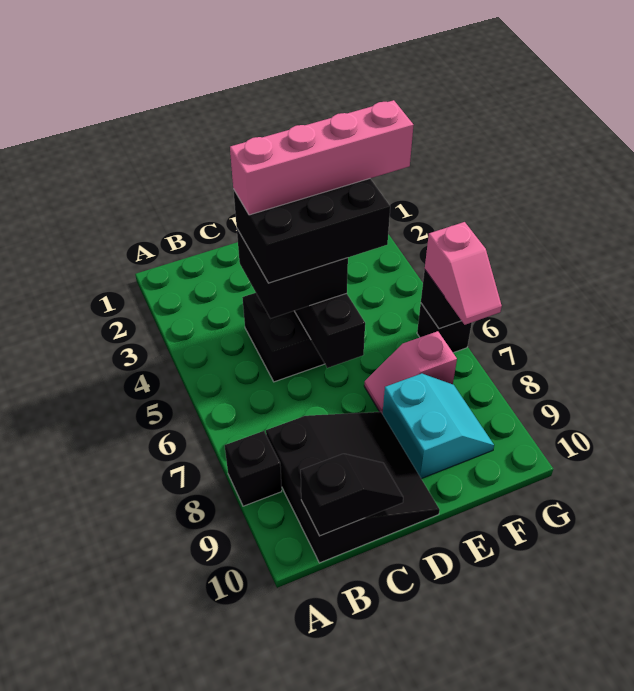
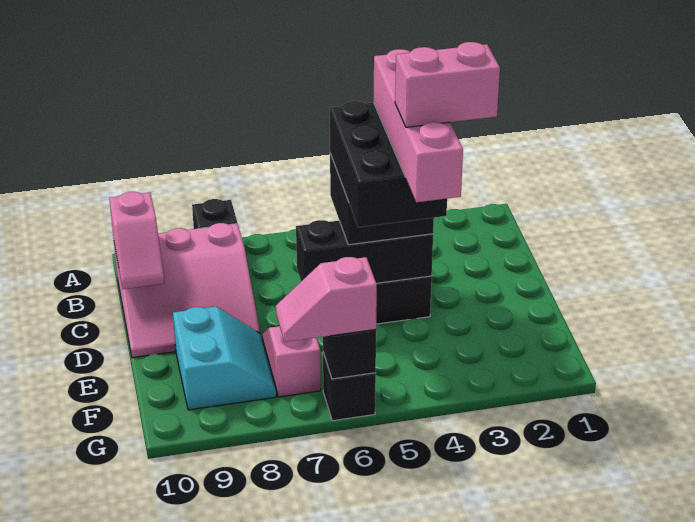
black slope B8:D10 level 1 top B -> pink slope B8:D10 level 1 top B
black slope B10:C10 level 2 top B -> pink slope B10:C10 level 2 top B
none -> pink brick E3:E4 level 6
cyan slope E8:F9 level 1 top E -> cyan slope E8:F9 level 1 top 9

